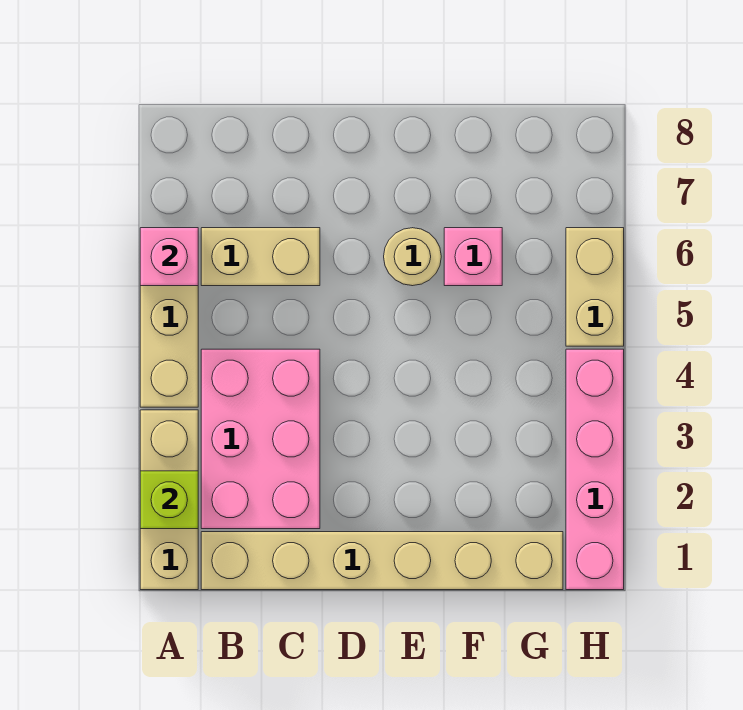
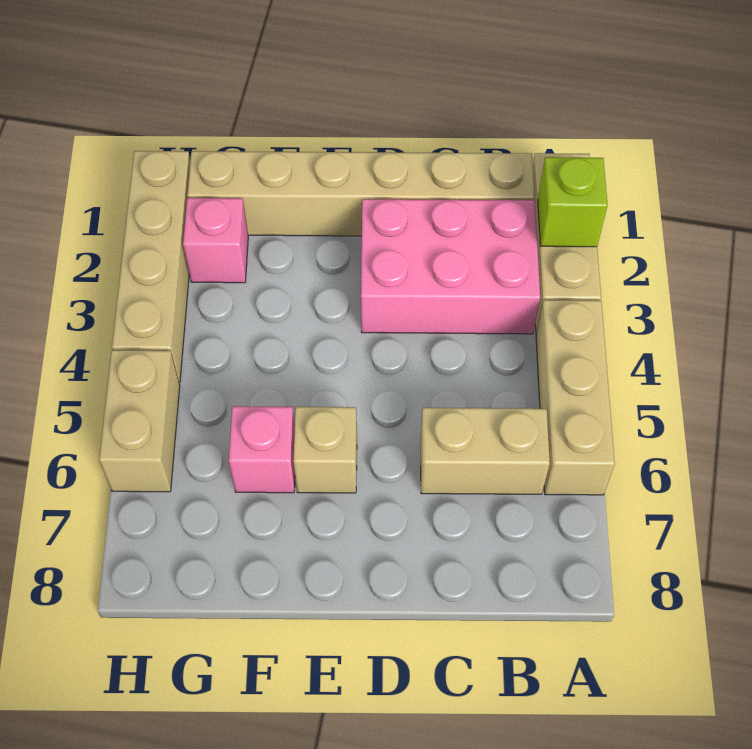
pink brick A6 level 2 -> pink brick G2 level 1
pink brick B2:C4 level 1 -> pink brick B2:D3 level 1
tan round brick E6 level 1 -> tan brick E6 level 1
pink brick H1:H4 level 1 -> tan brick H1:H4 level 1

